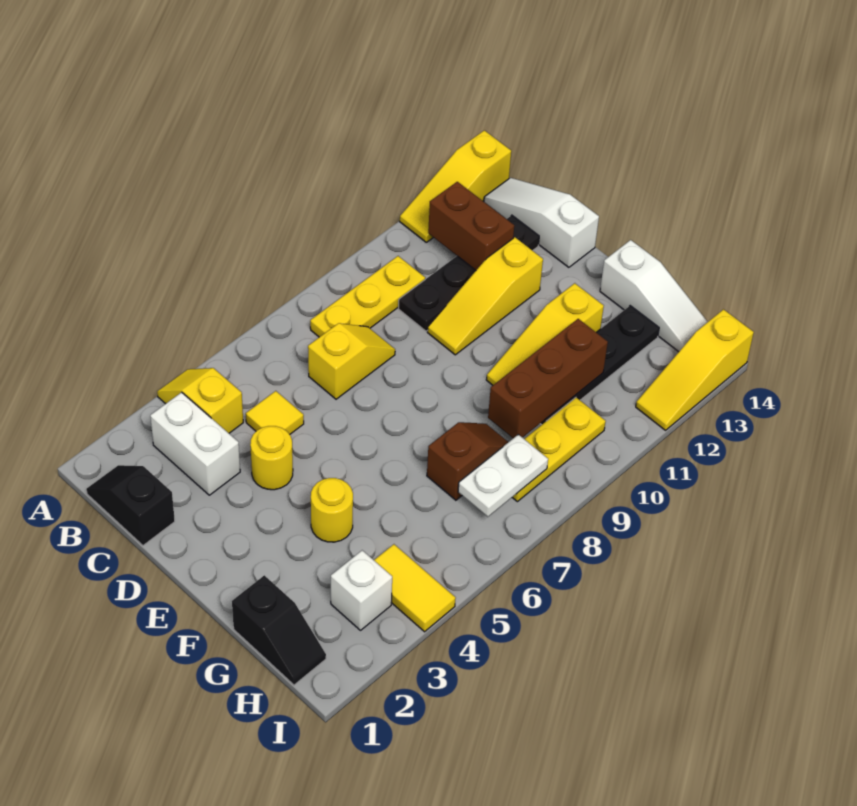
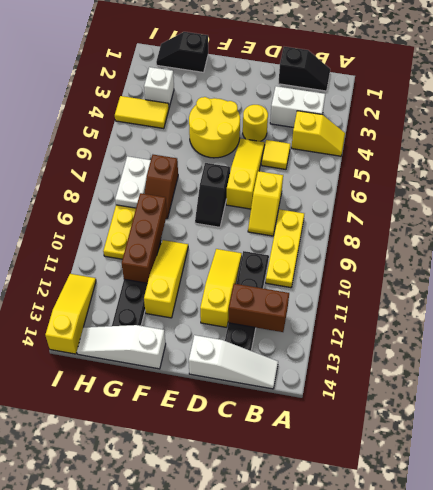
yellow slope A12:A14 level 1 top 14 -> yellow slope D5:D7 level 1 top 7
none -> black slope E7:E8 level 1 top 7
yellow round brick F4 level 1 -> yellow round brick E4:F5 level 1

